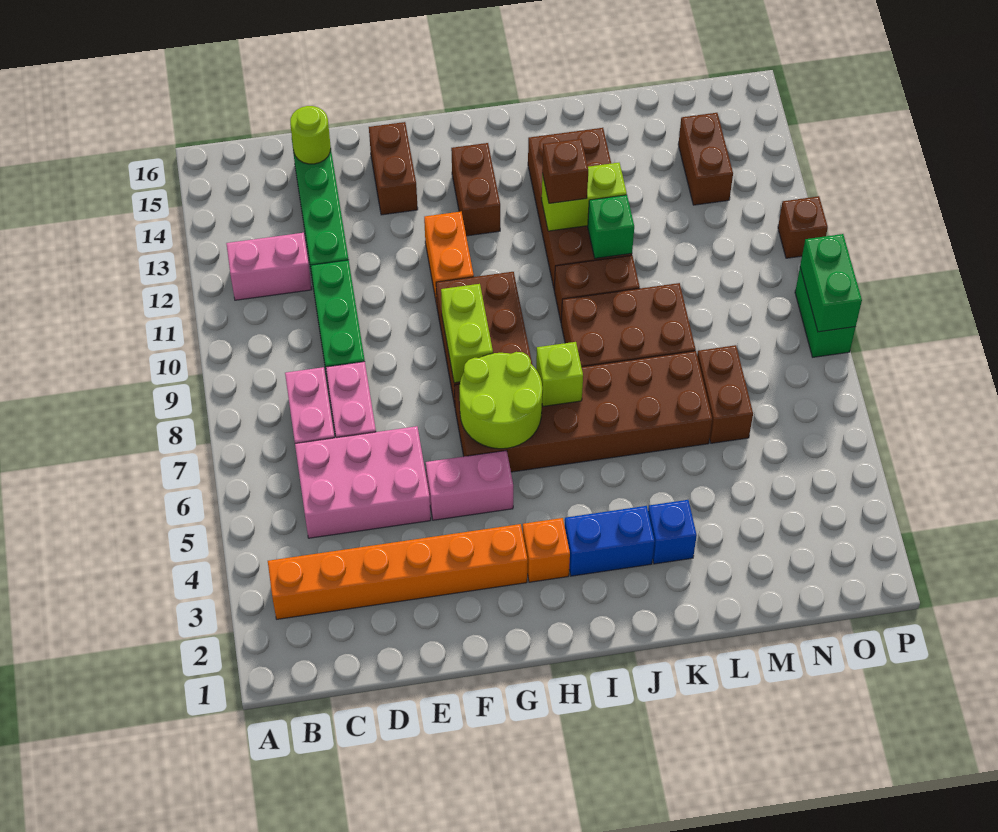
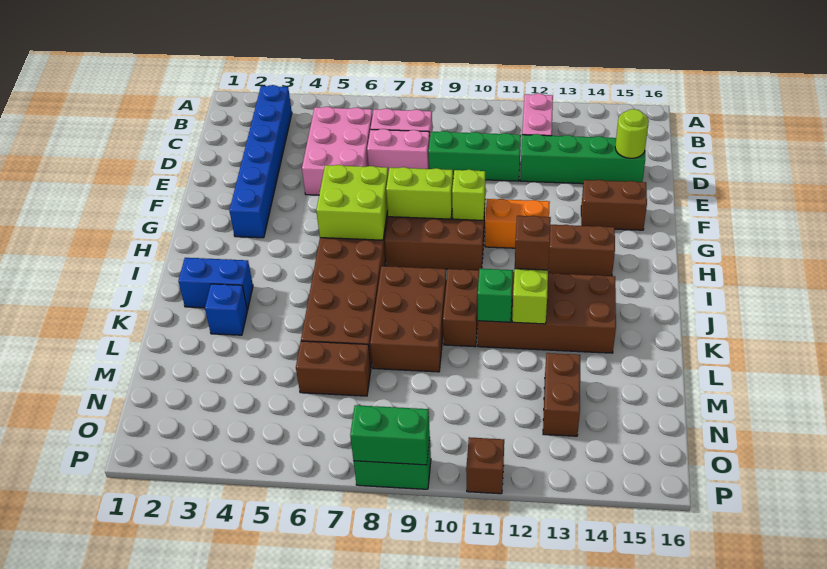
orange brick B3:G3 level 1 -> blue brick B3:G3 level 1
pink brick F5:G5 level 1 -> none
lime round brick G6:H7 level 2 -> lime brick G6:H7 level 2
orange brick H3 level 1 -> none
blue brick I3:J3 level 1 -> blue brick J2:J3 level 1
lime brick I7 level 2 -> lime brick G10 level 2
brown brick N13:N14 level 1 -> brown brick M13:N13 level 1

